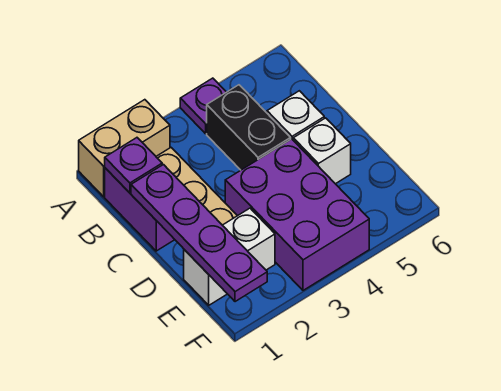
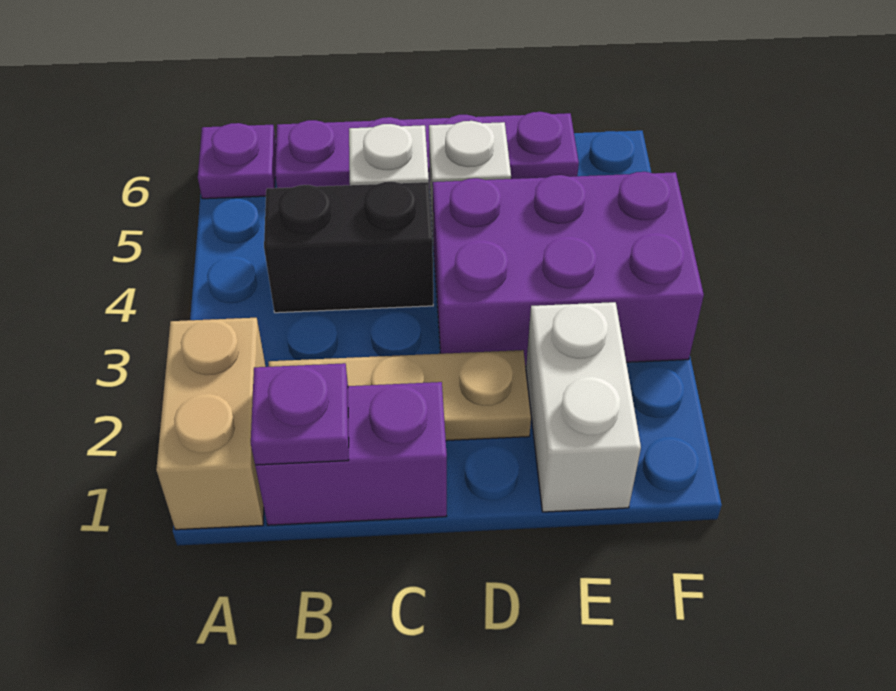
purple plate A4 level 1 -> purple plate A6 level 1
purple plate C1:F1 level 2 -> purple plate B6:E6 level 1

